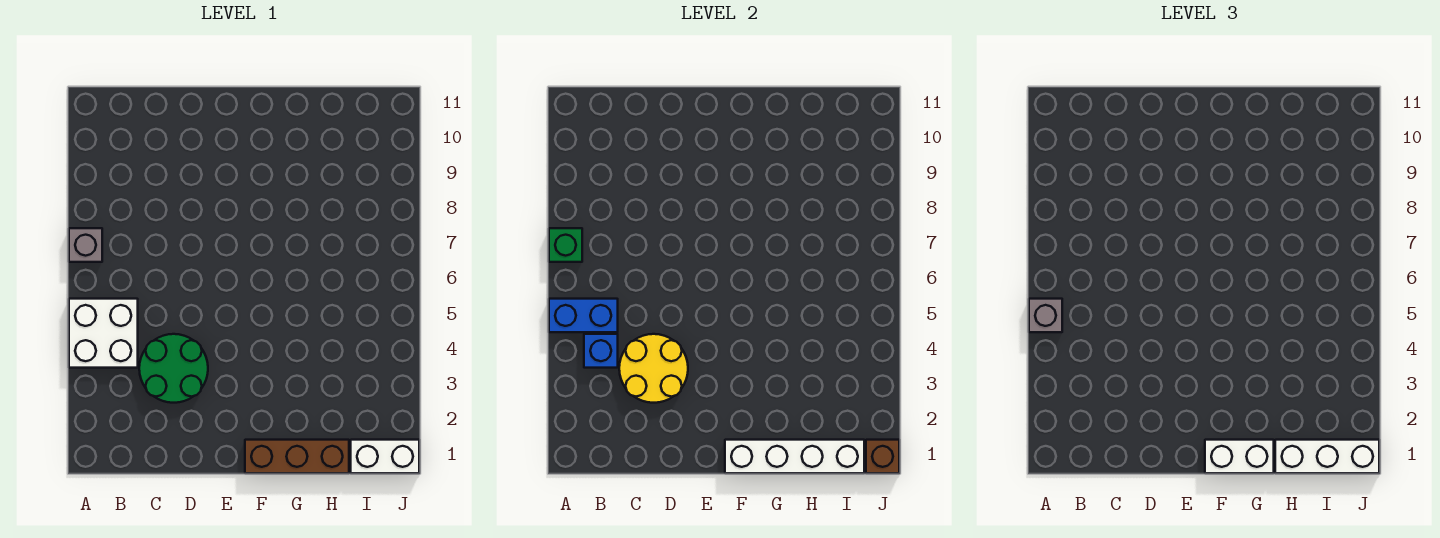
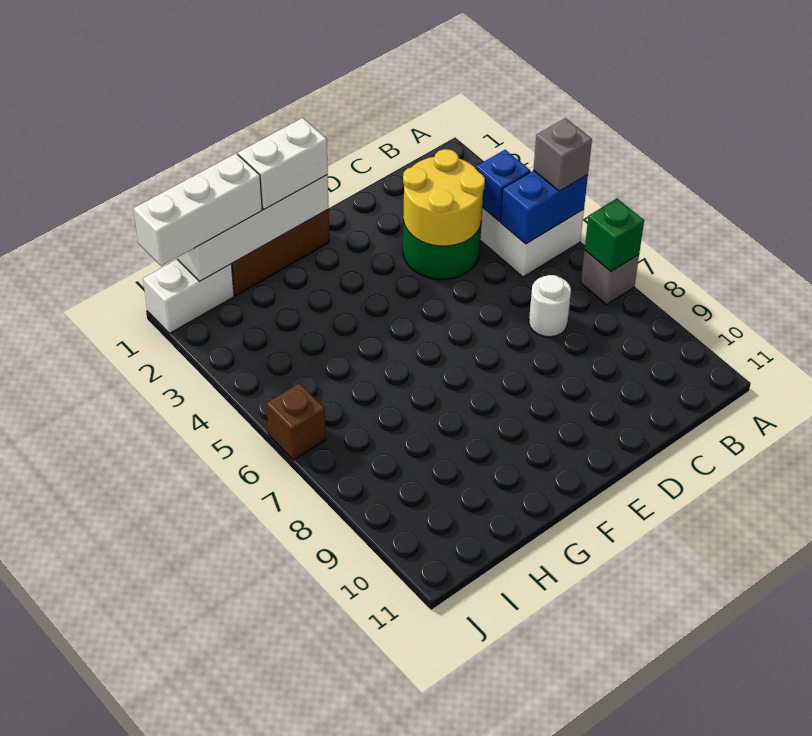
none -> white round brick C7 level 1
brown brick J1 level 2 -> brown brick J6 level 1

